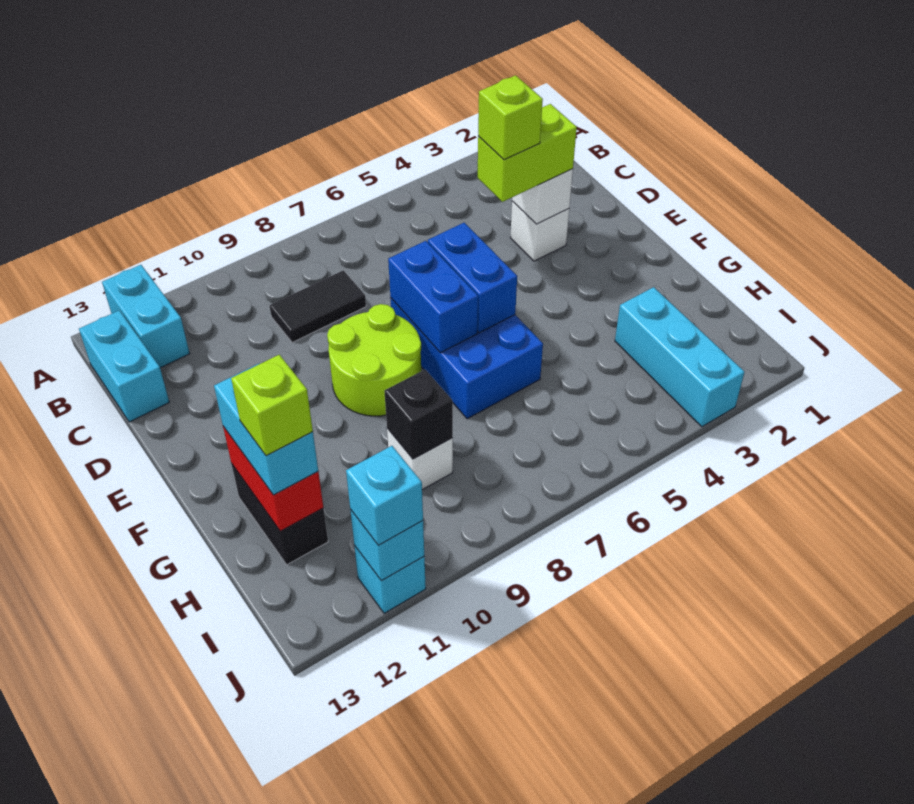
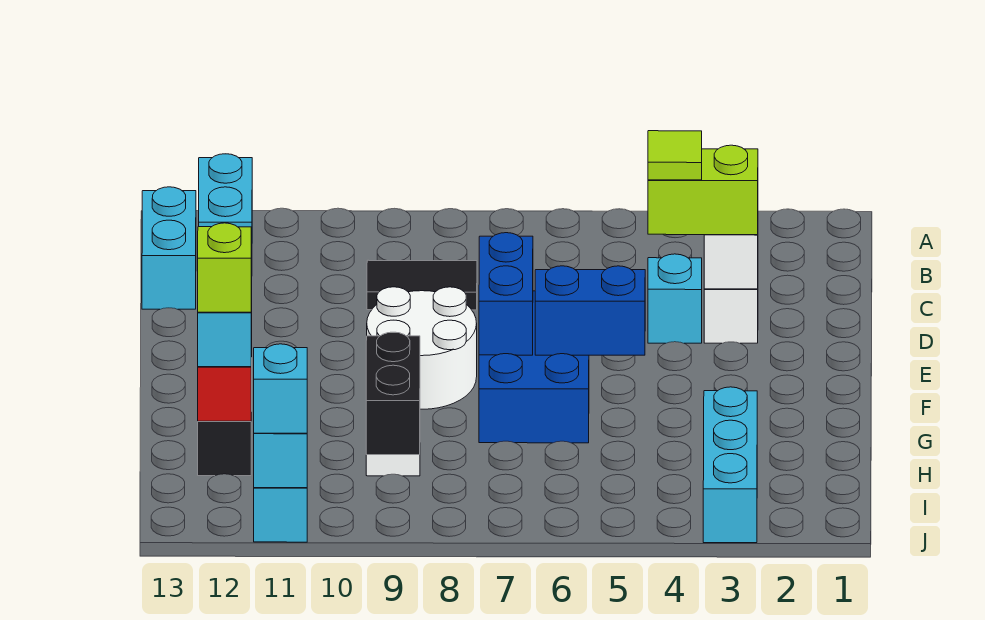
none -> cyan brick D4 level 1
lime brick D4 level 4 -> lime tile D4 level 4
blue brick E6:F6 level 2 -> blue brick F5:F6 level 2
lime round brick E8:F9 level 1 -> white round brick E8:F9 level 1
black brick H9 level 2 -> black brick H9:I9 level 2

